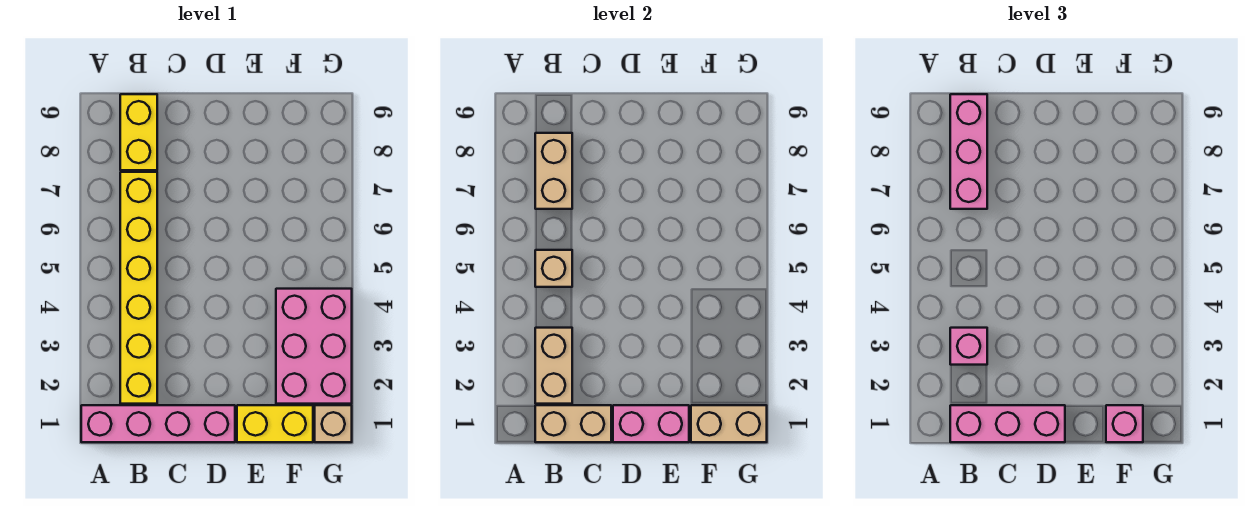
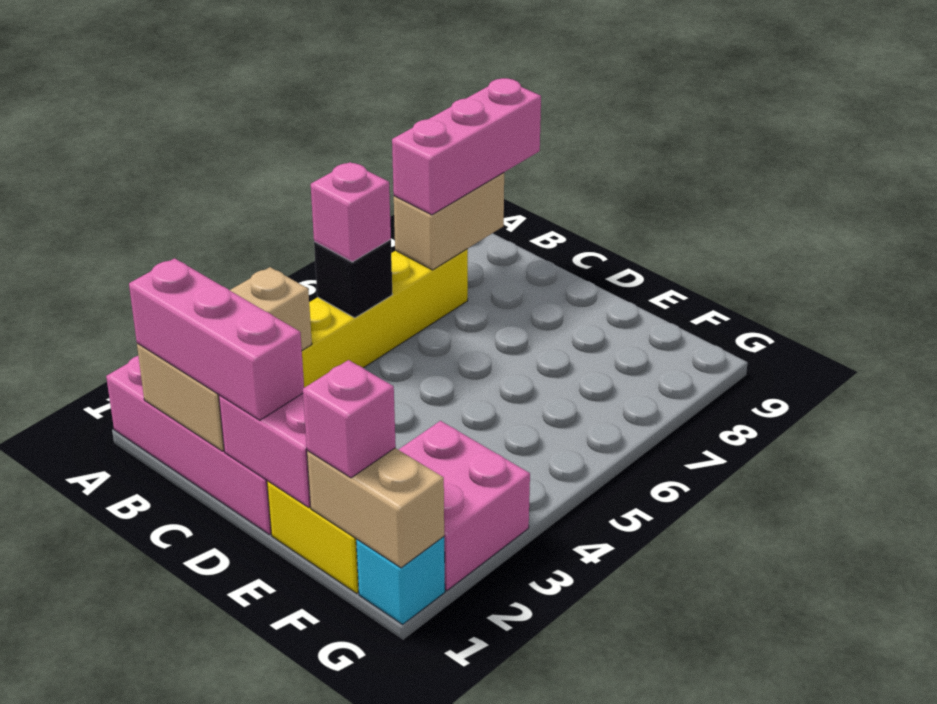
pink brick B3 level 3 -> pink brick B5 level 3
tan brick B5 level 2 -> black brick B5 level 2
yellow brick B8:B9 level 1 -> none
pink brick F2:G4 level 1 -> pink brick F2:G3 level 1
tan brick G1 level 1 -> cyan brick G1 level 1

